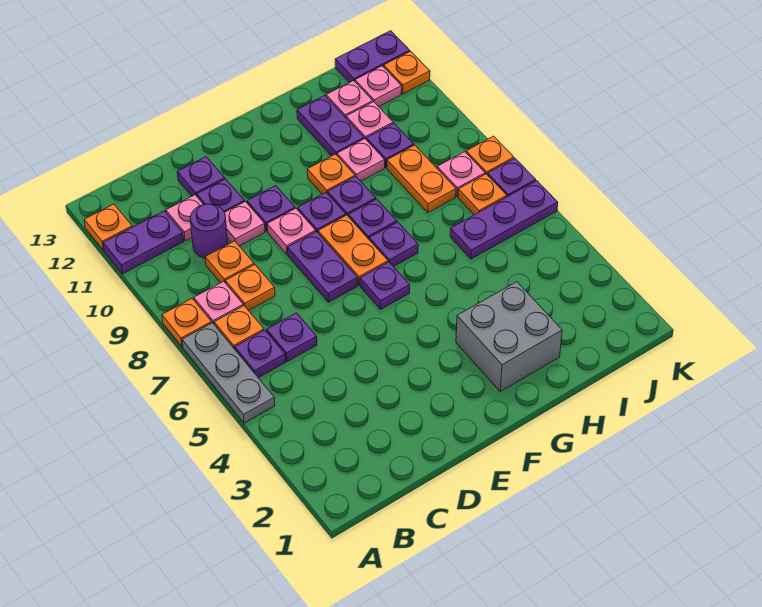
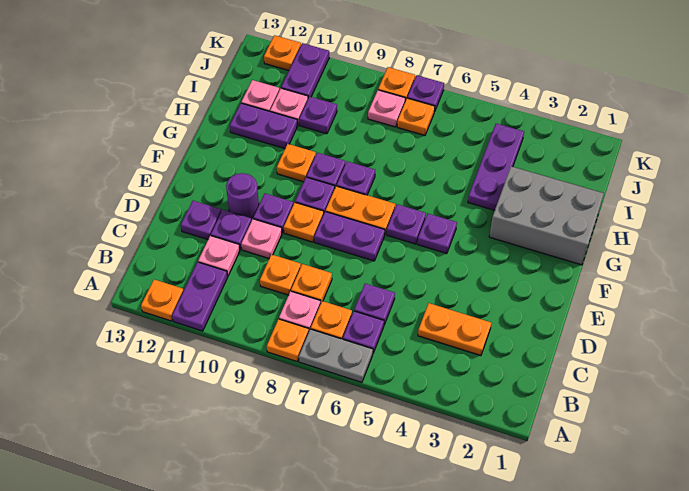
grey plate A5:A7 level 1 -> grey plate A6:A7 level 1
purple round brick C10 level 1 -> purple round brick E11 level 1
pink plate E9 level 1 -> orange plate E9 level 1
grey brick G2:H3 level 1 -> grey brick G1:H3 level 1
purple plate G7 level 1 -> purple plate F5 level 1
pink plate H10 level 1 -> none
purple plate I6:K6 level 1 -> purple plate H4:J4 level 1
orange plate I8:I9 level 1 -> orange plate C3:C4 level 1
pink plate J12 level 1 -> none
purple plate J13:K13 level 1 -> purple plate J11:K11 level 1

